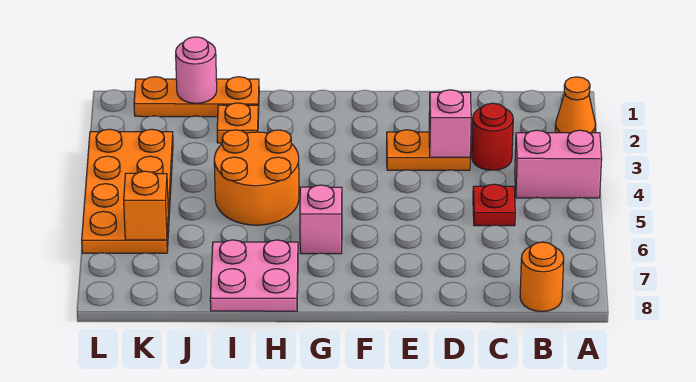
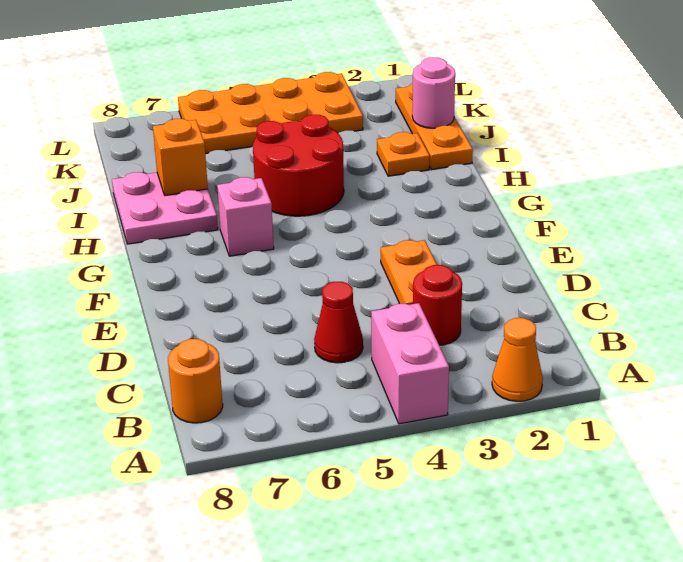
red plate C5 level 1 -> red cone C5 level 1
pink brick D3 level 2 -> none
orange round brick H4:I5 level 1 -> red round brick H4:I5 level 1
orange brick K6 level 2 -> orange brick I7 level 2

